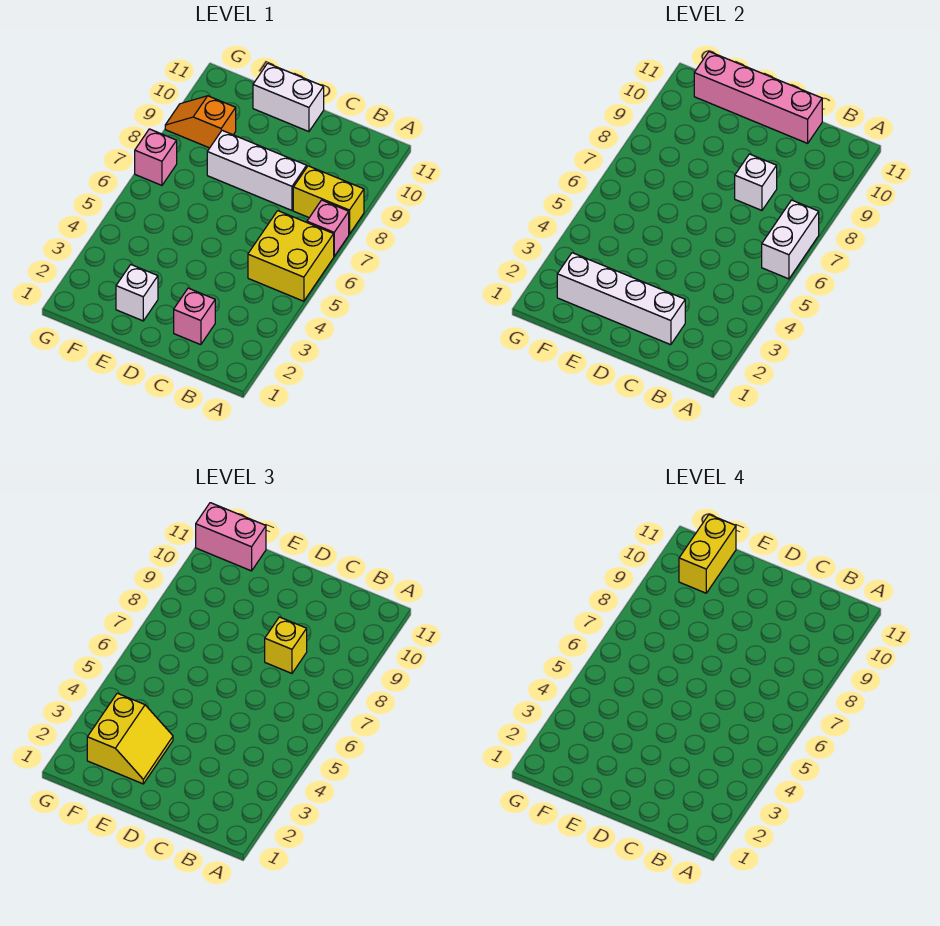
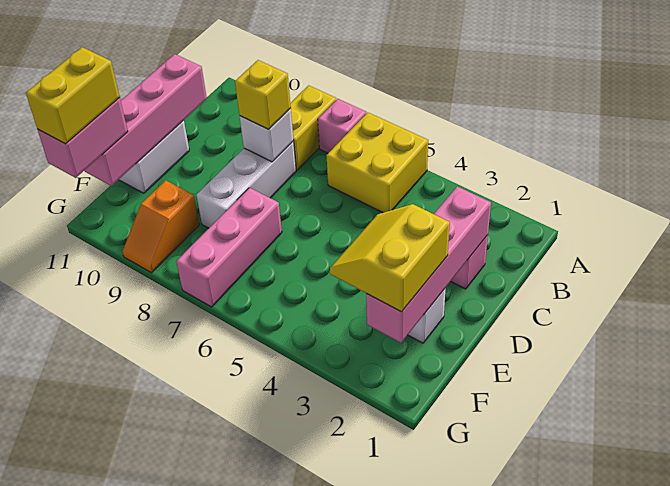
white brick A6:A7 level 2 -> none
white brick C2:F2 level 2 -> pink brick C2:F2 level 2
yellow slope E2:F3 level 3 top F -> yellow slope E2:F3 level 3 top 2
yellow brick F10:F11 level 4 -> yellow brick F11:G11 level 4
pink brick G7 level 1 -> pink brick E7:G7 level 1

